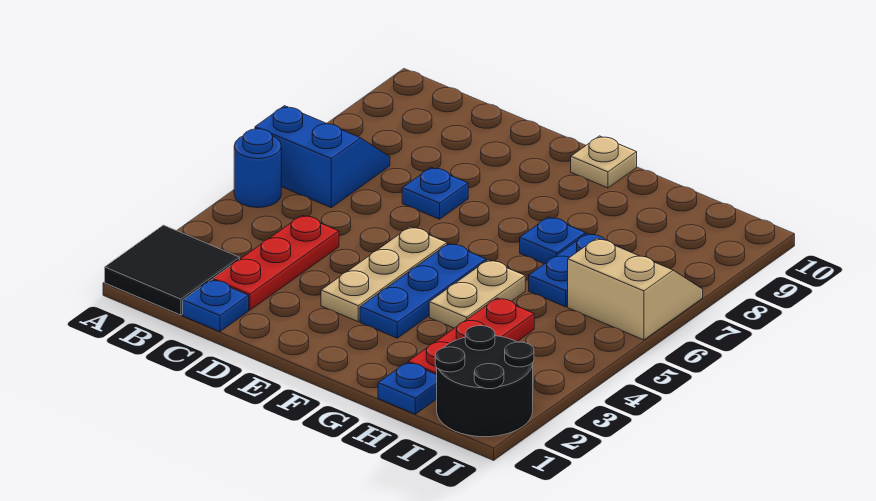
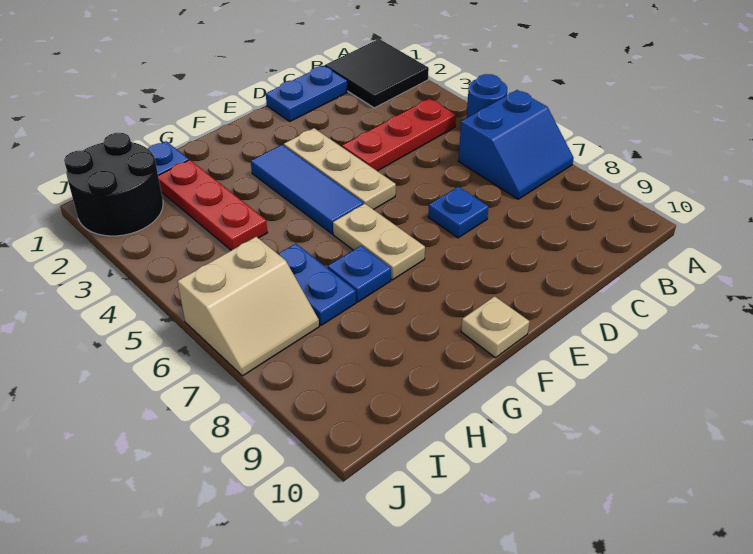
blue plate C1 level 1 -> blue plate C1:D1 level 1
red plate C2:C4 level 1 -> red plate B4:D4 level 1
blue plate F3:F5 level 1 -> blue tile F3:F5 level 1
tan plate G4:G5 level 1 -> tan plate F6:F7 level 1

